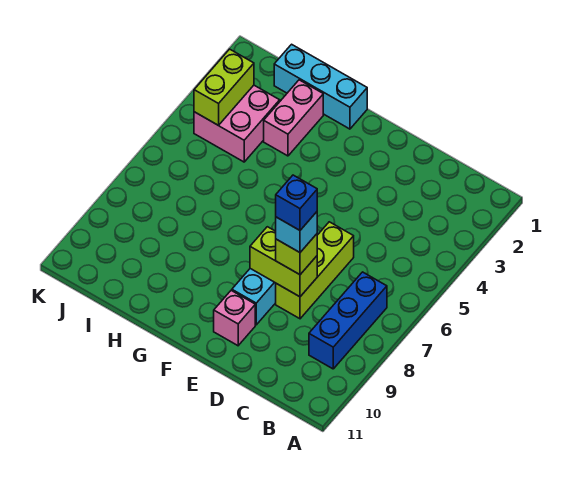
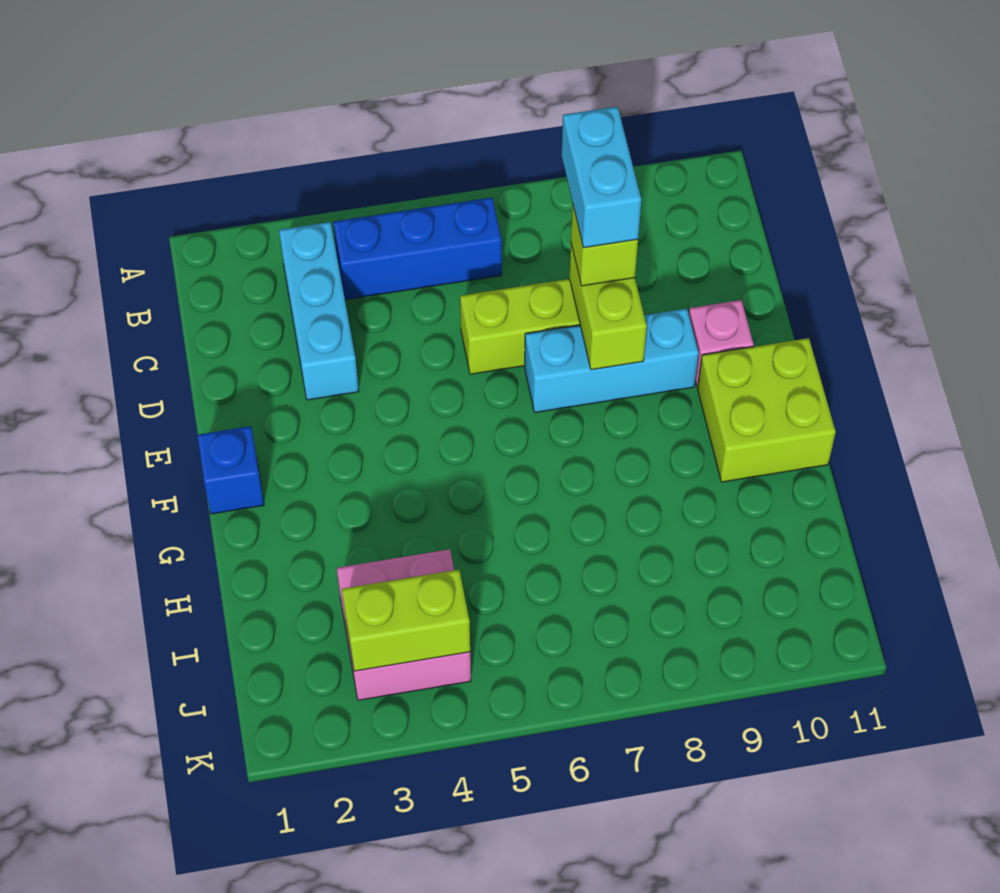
blue brick B7:B9 level 1 -> blue brick B4:B6 level 1
cyan brick D8 level 4 -> cyan brick C8:D8 level 4
blue brick D8 level 5 -> blue brick F1 level 1
none -> lime brick F10:G11 level 1
cyan brick G1:I1 level 1 -> cyan brick B3:D3 level 1
pink brick H2:H3 level 1 -> none

